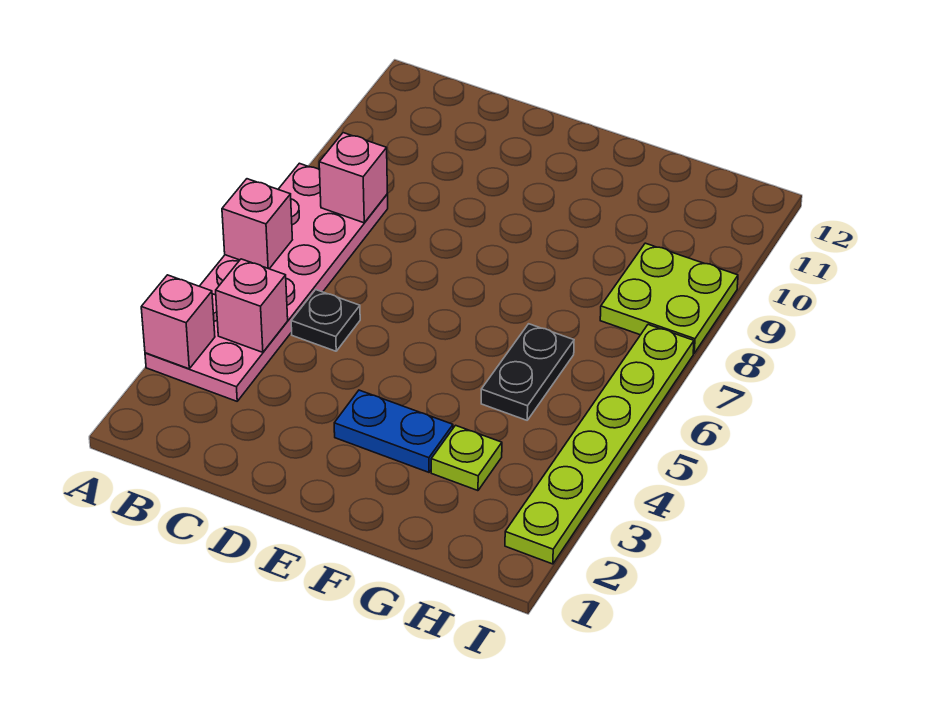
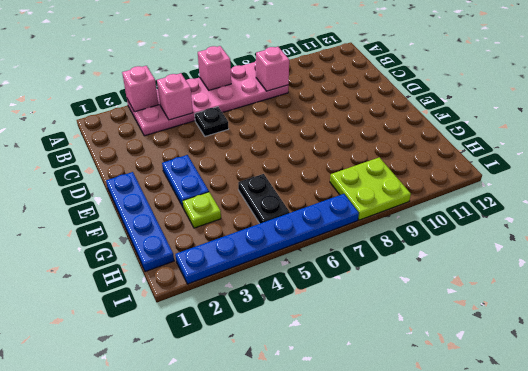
none -> blue plate E1:H1 level 1
black plate G5:G6 level 1 -> black plate G5:H5 level 1
lime plate I2:I7 level 1 -> blue plate I2:I7 level 1

